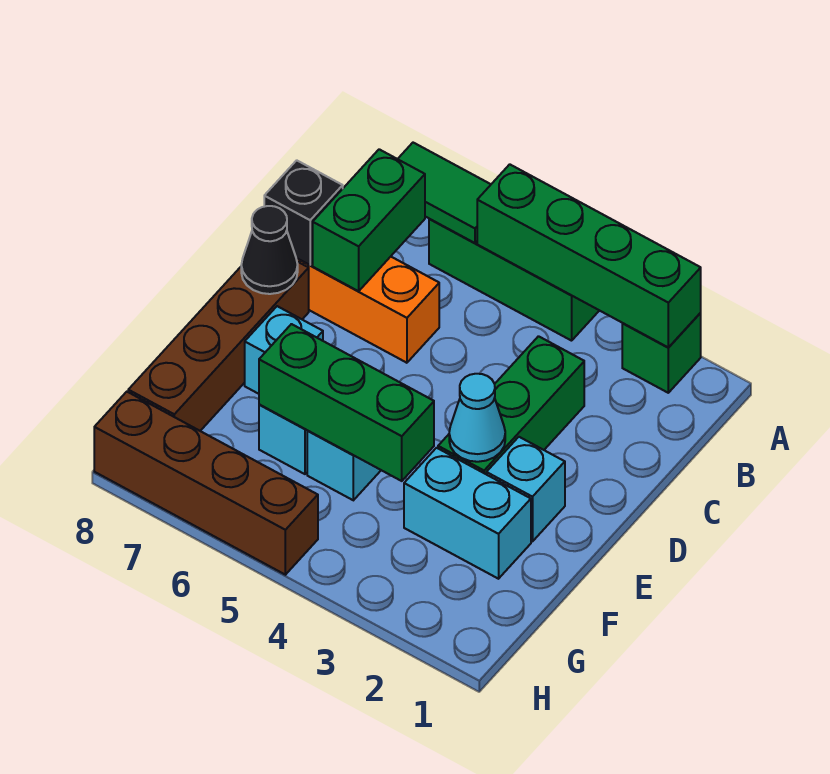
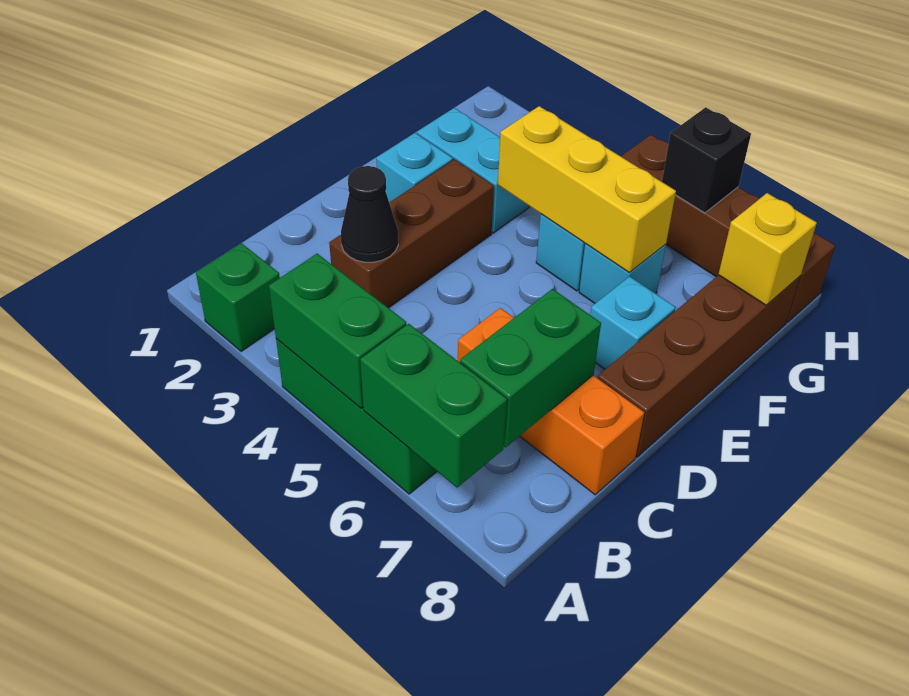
green brick A2:A5 level 2 -> green brick A4:A5 level 2
green tile A6:A7 level 2 -> green brick A6:A7 level 2
green brick C3:E3 level 1 -> brown brick C3:E3 level 1
black brick C8 level 2 -> black brick H6 level 2
black cone D8 level 2 -> black cone C3 level 2
cyan cone E3 level 2 -> none
green brick F4:F6 level 2 -> yellow brick F4:F6 level 2
none -> yellow brick G8 level 2

